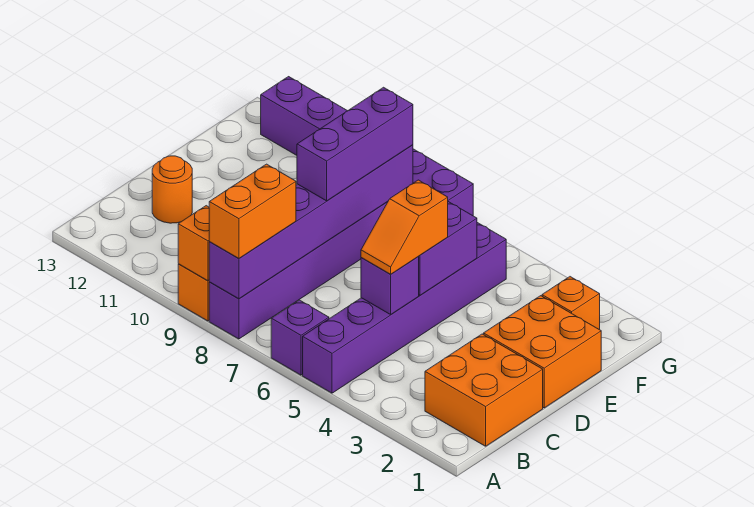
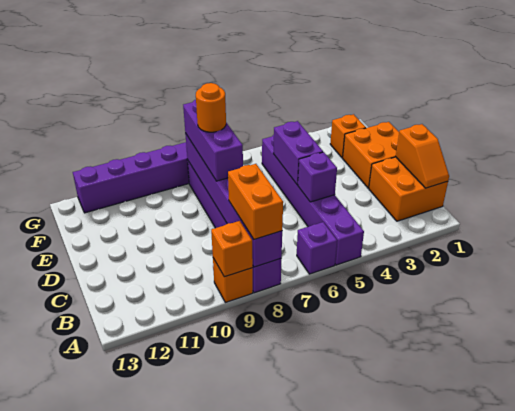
orange slope C5:D5 level 3 top D -> orange slope B1:C1 level 2 top C
orange round brick C12 level 1 -> orange round brick E8 level 4

